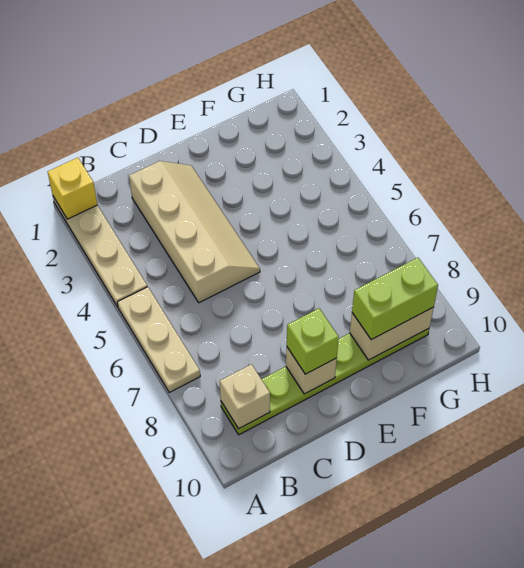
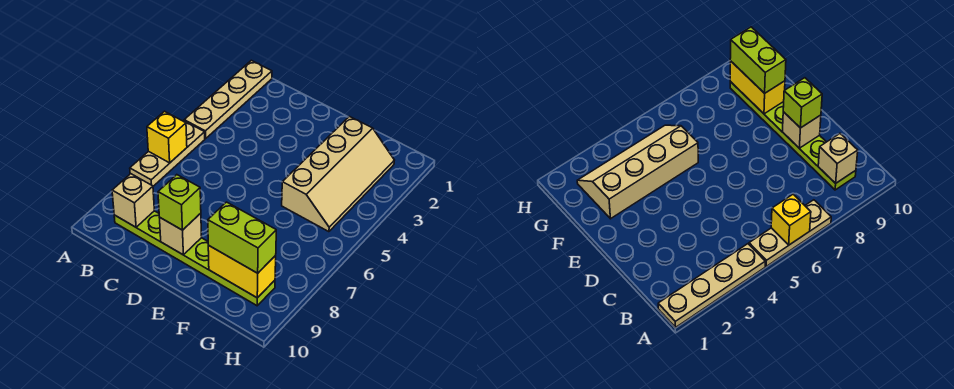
yellow brick A1 level 2 -> yellow brick A6 level 2
tan slope C2:D5 level 1 top C -> tan slope F2:G5 level 1 top F
tan brick F9:G9 level 2 -> yellow brick F9:G9 level 2

